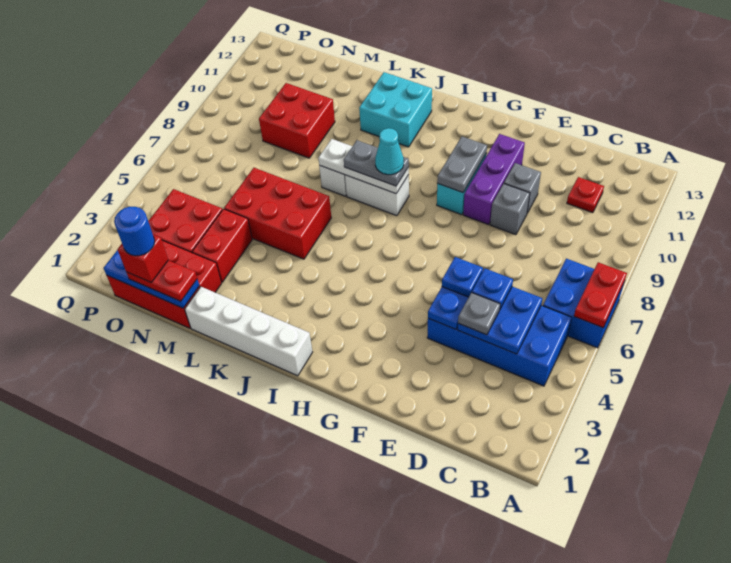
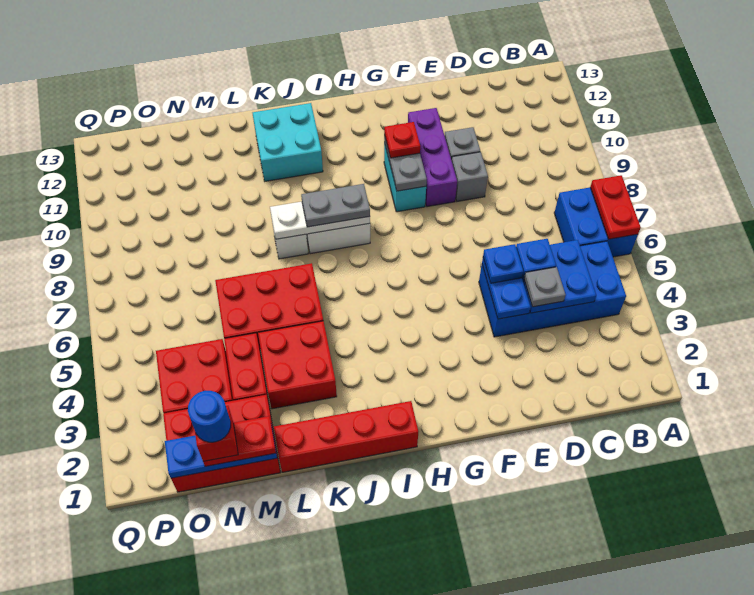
red plate C11 level 1 -> red plate G10 level 3
white brick I1:L1 level 1 -> red brick I1:L1 level 1
cyan cone I8 level 4 -> none
red brick M9:N10 level 1 -> red brick K3:L4 level 1

